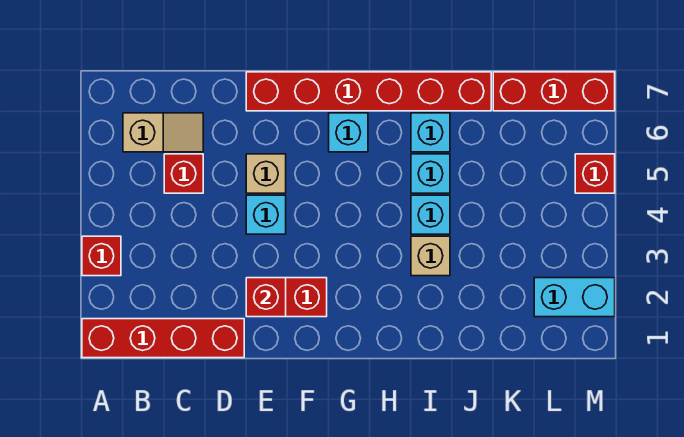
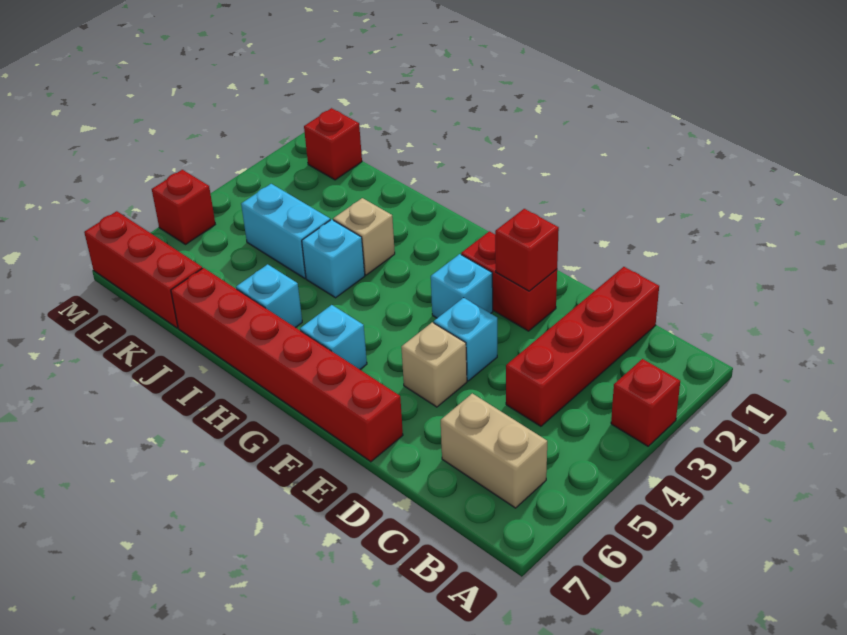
red brick A1:D1 level 1 -> red brick C1:C4 level 1
tan slope B6:C6 level 1 top B -> tan brick B6:C6 level 1
red brick C5 level 1 -> red brick L1 level 1
cyan brick I5 level 1 -> cyan brick F3 level 1
cyan brick L2:M2 level 1 -> cyan brick J4:K4 level 1

